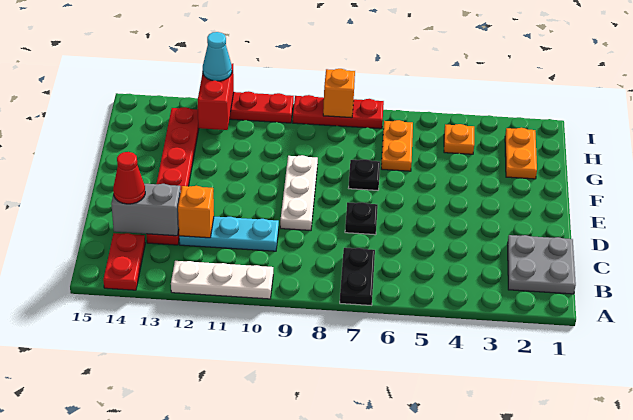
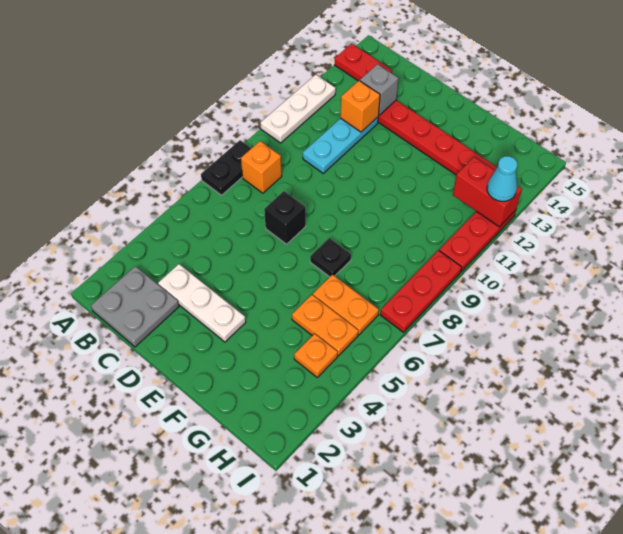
black plate A7:B7 level 1 -> black plate A7:A8 level 1
grey brick C13:C14 level 2 -> grey brick C13 level 2
red cone C14 level 3 -> none
black plate D7 level 1 -> black brick D7 level 1
white plate D9:F9 level 1 -> white plate C3:E3 level 1
orange plate G2:H2 level 1 -> orange plate G5:H5 level 1
orange brick I8 level 2 -> orange brick B8 level 1

